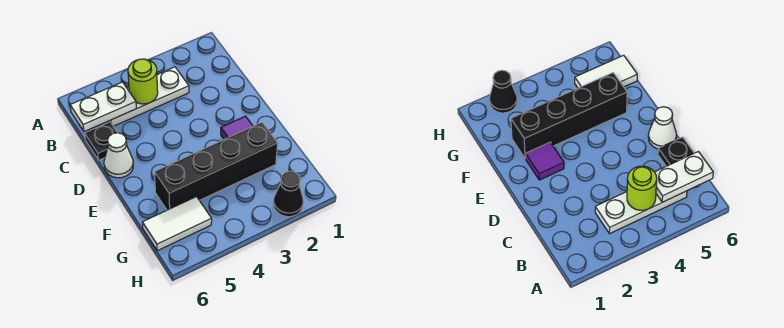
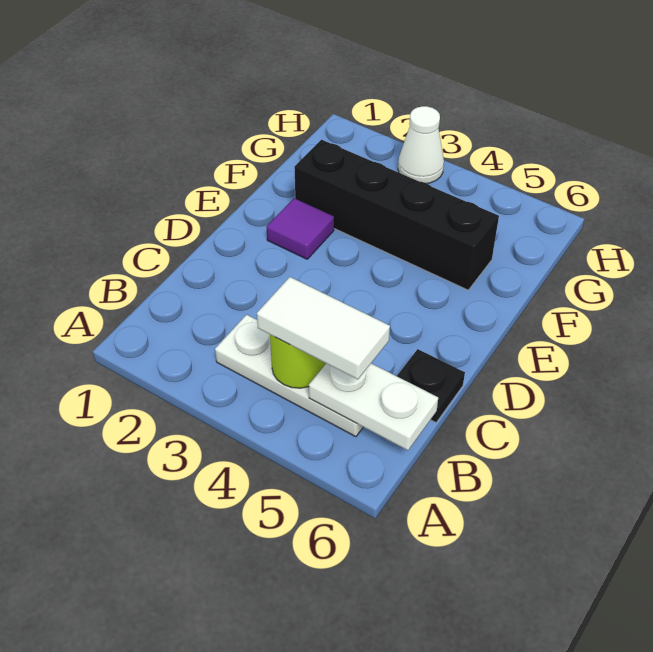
white cone D6 level 1 -> white cone H3 level 1
white tile G5:G6 level 1 -> white tile B4:B5 level 3
black cone H2 level 1 -> none

